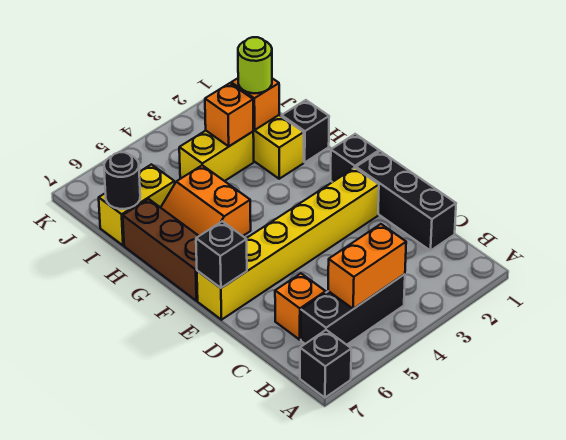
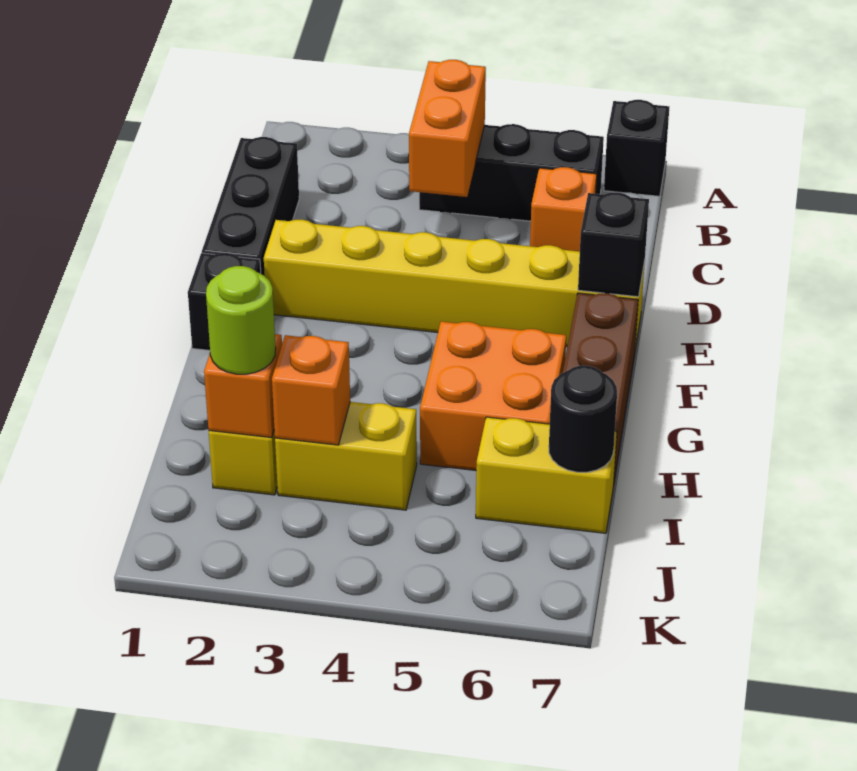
orange brick B4:B5 level 2 -> orange brick B4:C4 level 2
orange slope G5:H6 level 1 top 5 -> orange brick G5:H6 level 1
black brick H1 level 1 -> none

